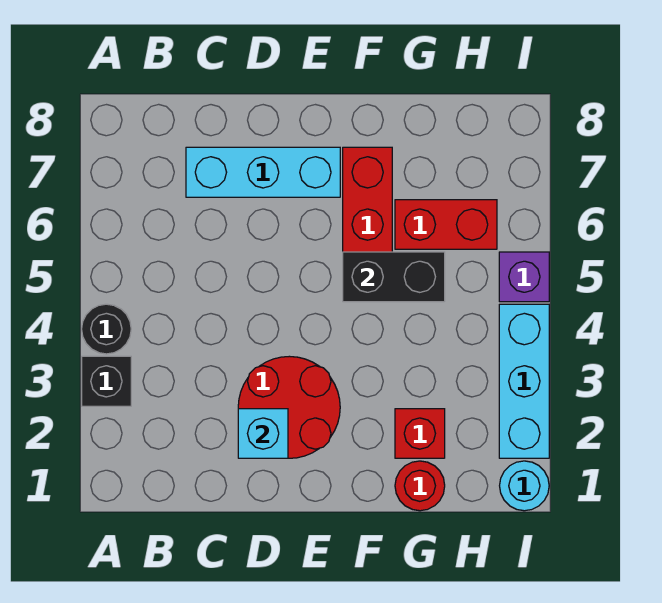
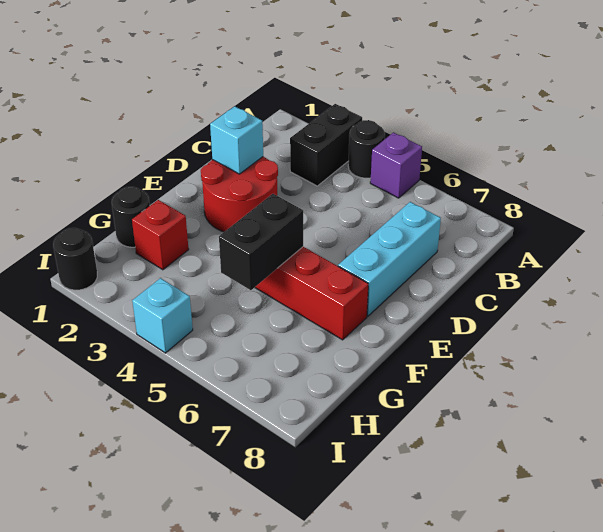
black brick A3 level 1 -> black brick A3:B3 level 1
red round brick G1 level 1 -> black round brick G1 level 1
red brick G6:H6 level 1 -> none
cyan round brick I1 level 1 -> black round brick I1 level 1
cyan brick I2:I4 level 1 -> cyan brick I4 level 1
purple brick I5 level 1 -> purple brick A5 level 1

